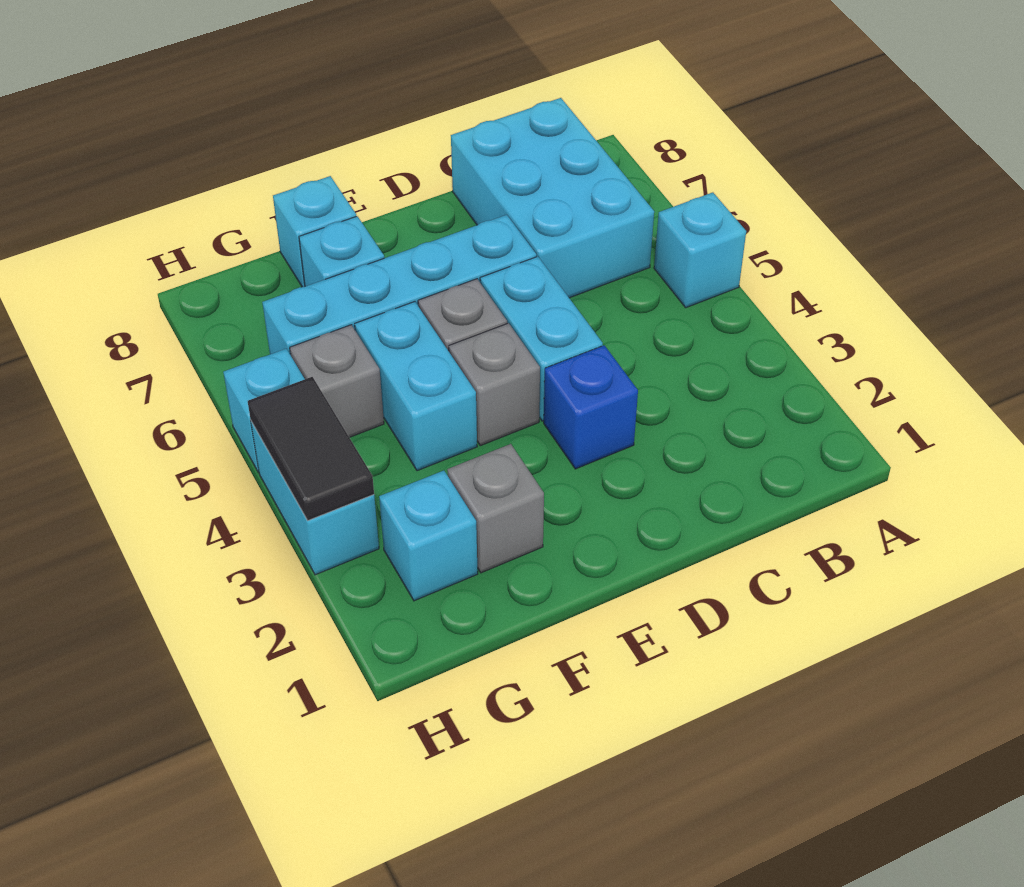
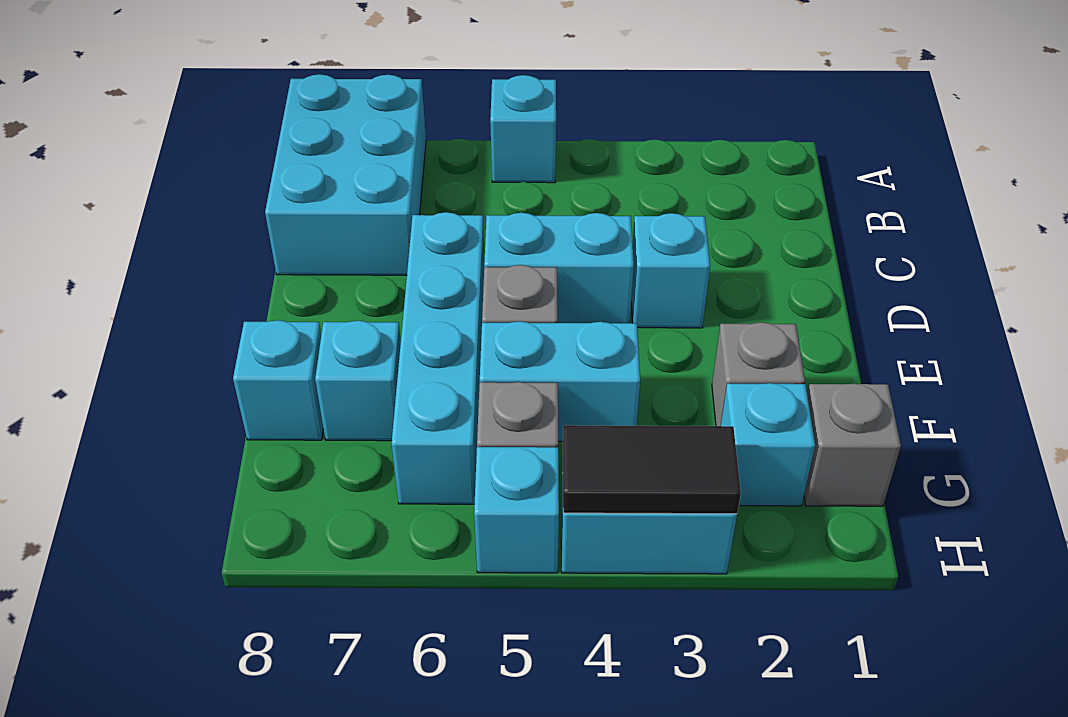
cyan brick B6:C8 level 1 -> cyan brick A7:C8 level 1
blue brick D3 level 1 -> cyan brick D3 level 1
grey brick E4 level 1 -> grey brick G1 level 1

